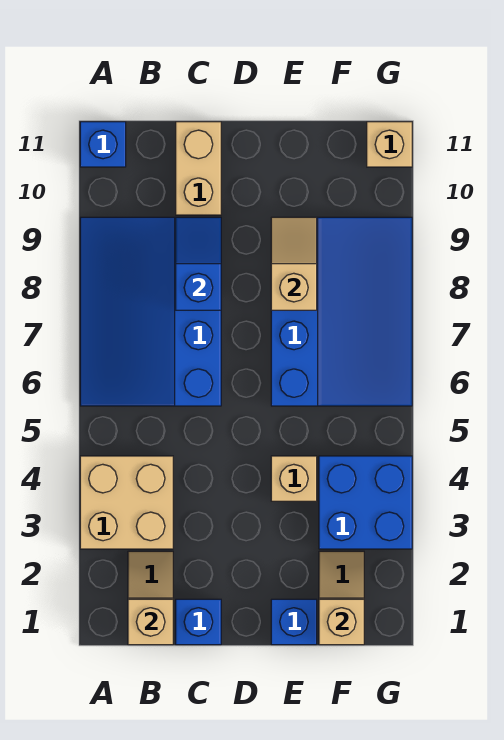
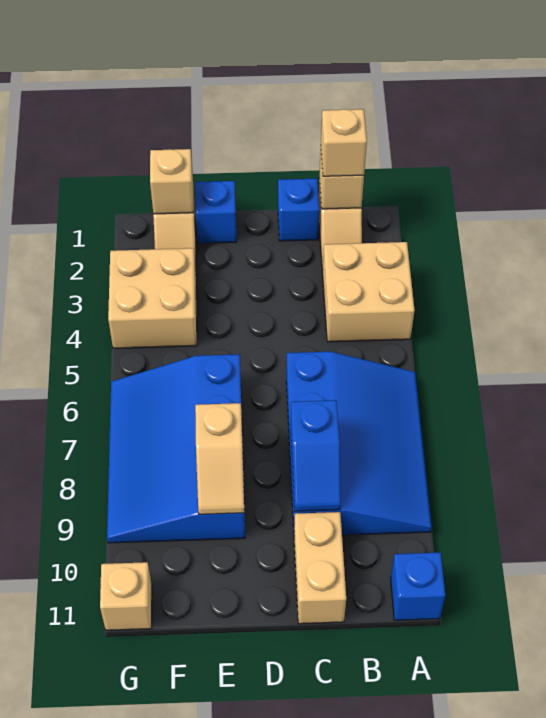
tan brick E4 level 1 -> tan brick B1 level 3
blue brick F3:G4 level 1 -> tan brick F3:G4 level 1

